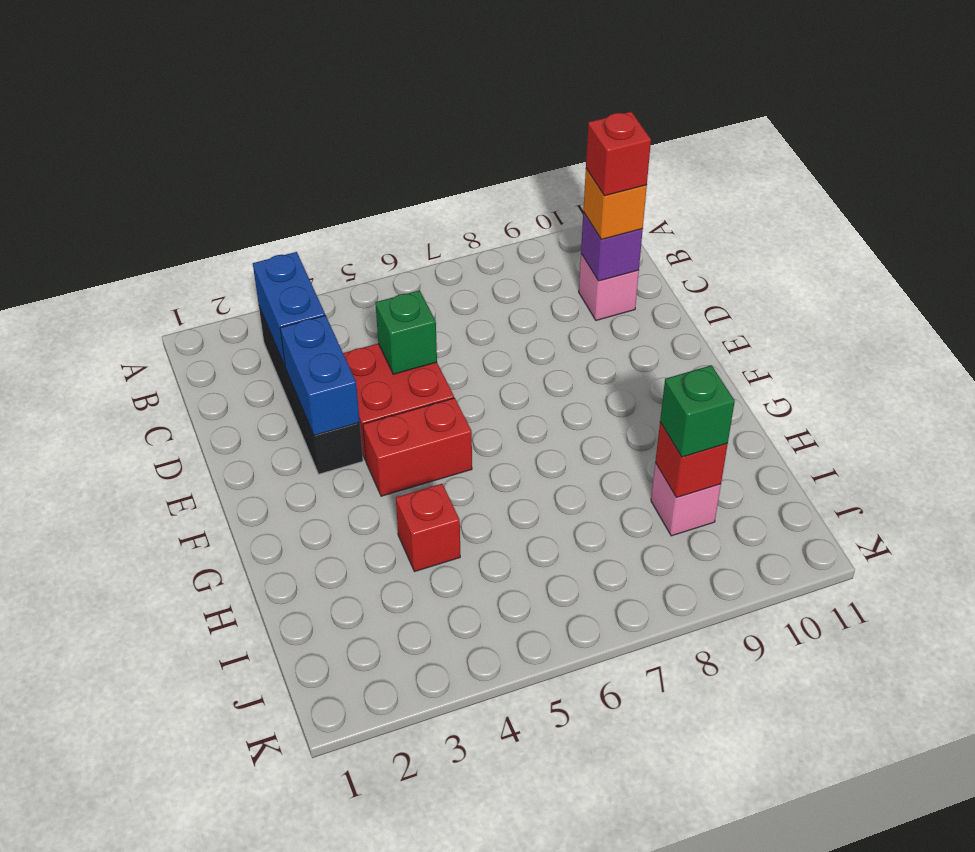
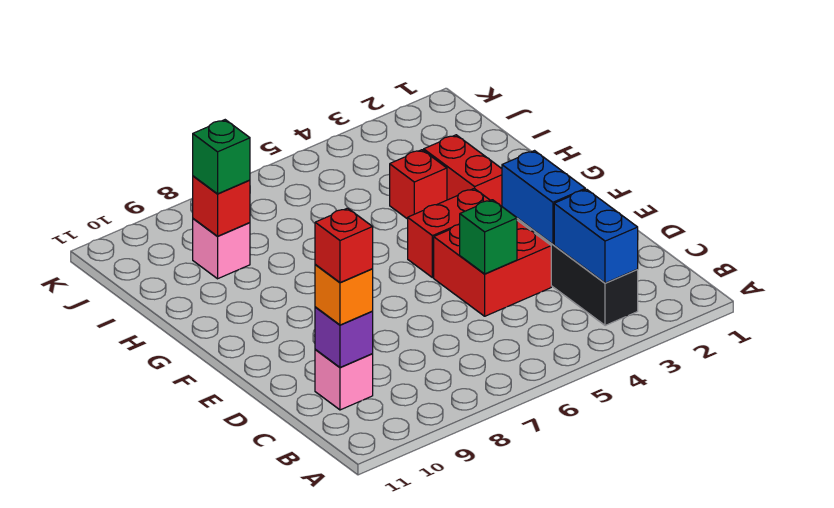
none -> red brick G3:H3 level 1

